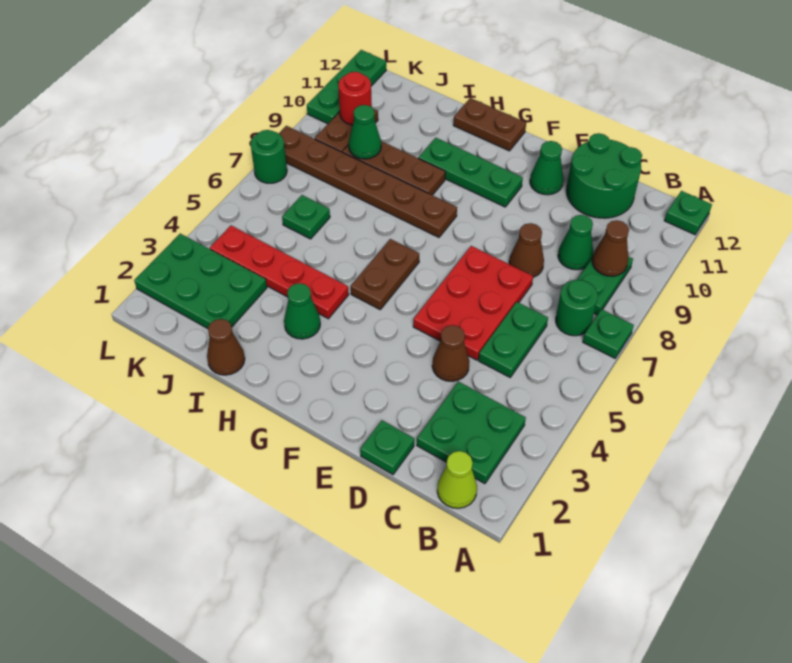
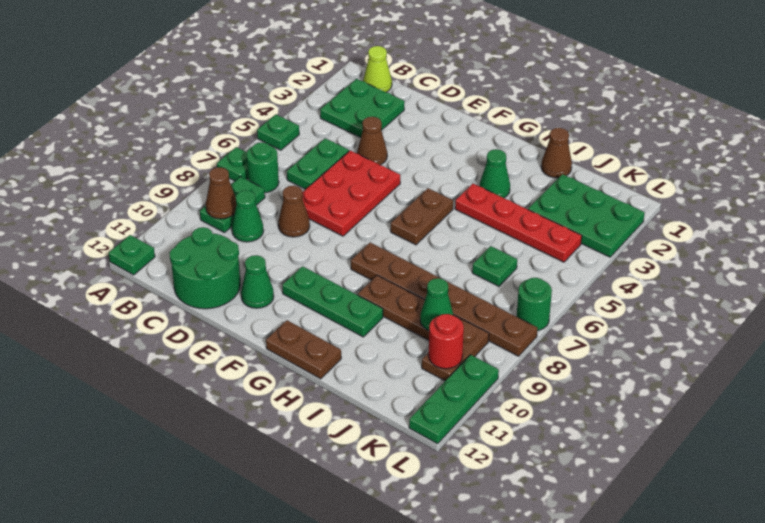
green plate D1 level 1 -> green plate A5 level 1

